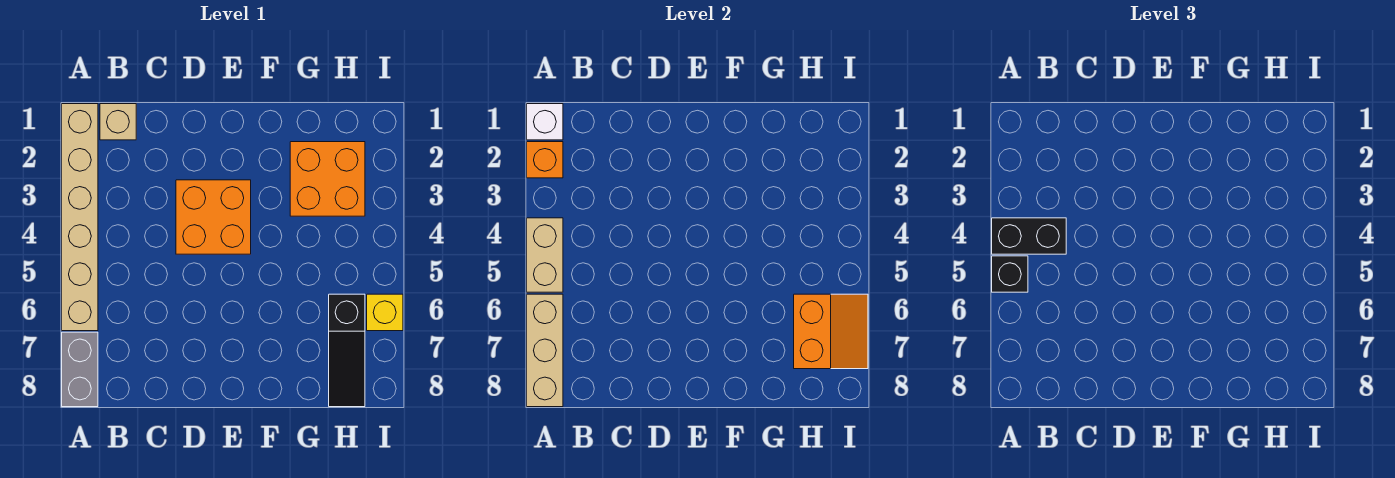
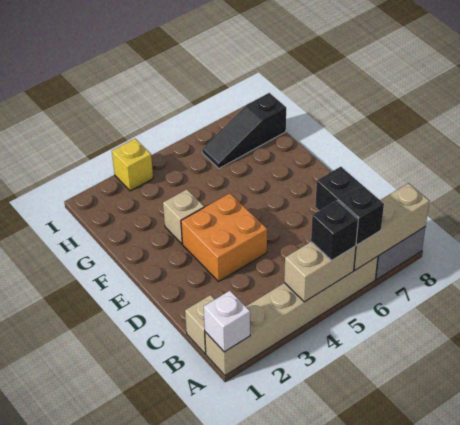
orange brick A2 level 2 -> none
black brick A4:B4 level 3 -> black brick A6:B6 level 3
none -> tan brick F3 level 1
orange brick G2:H3 level 1 -> none
black slope H6:H8 level 1 top 6 -> black slope H6:H8 level 1 top 8
orange slope H6:I7 level 2 top H -> none
yellow brick I6 level 1 -> yellow brick I3 level 1

